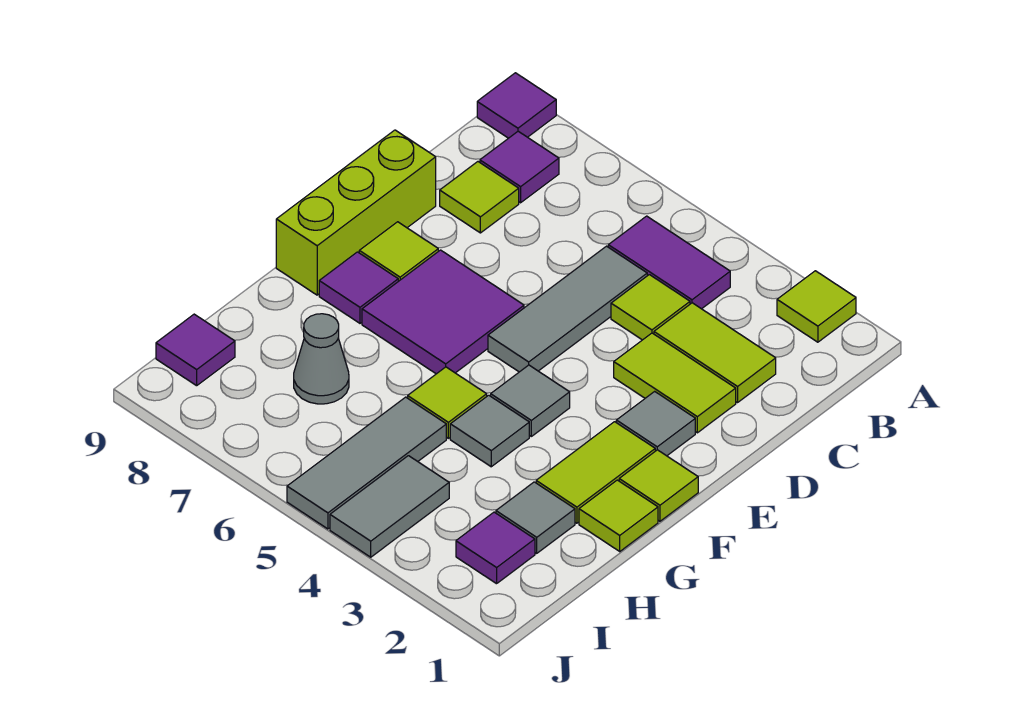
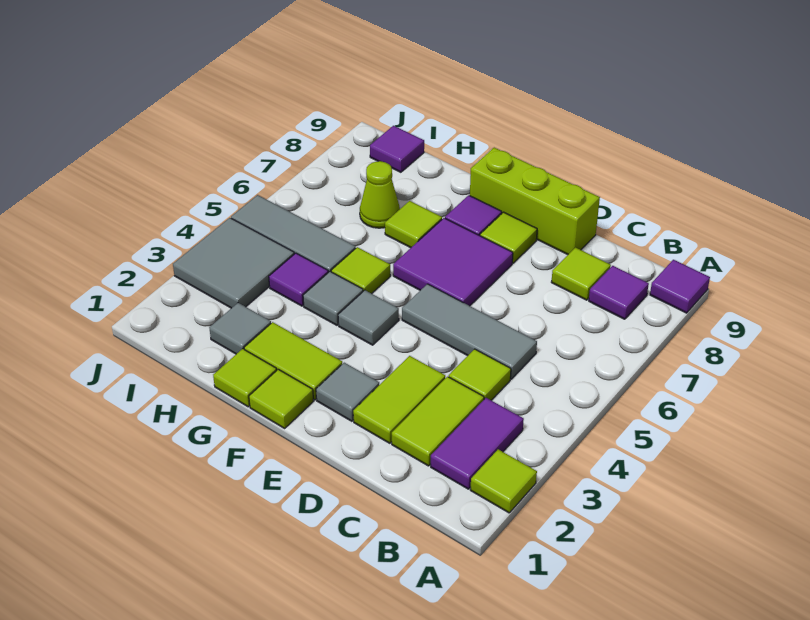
purple tile B4:B5 level 1 -> purple tile B2:B3 level 1
none -> lime tile G7 level 1
grey cone H7 level 1 -> lime cone H7 level 1
purple tile I2 level 1 -> purple tile H4 level 1
grey tile I4:J4 level 1 -> grey tile I3:J4 level 1

